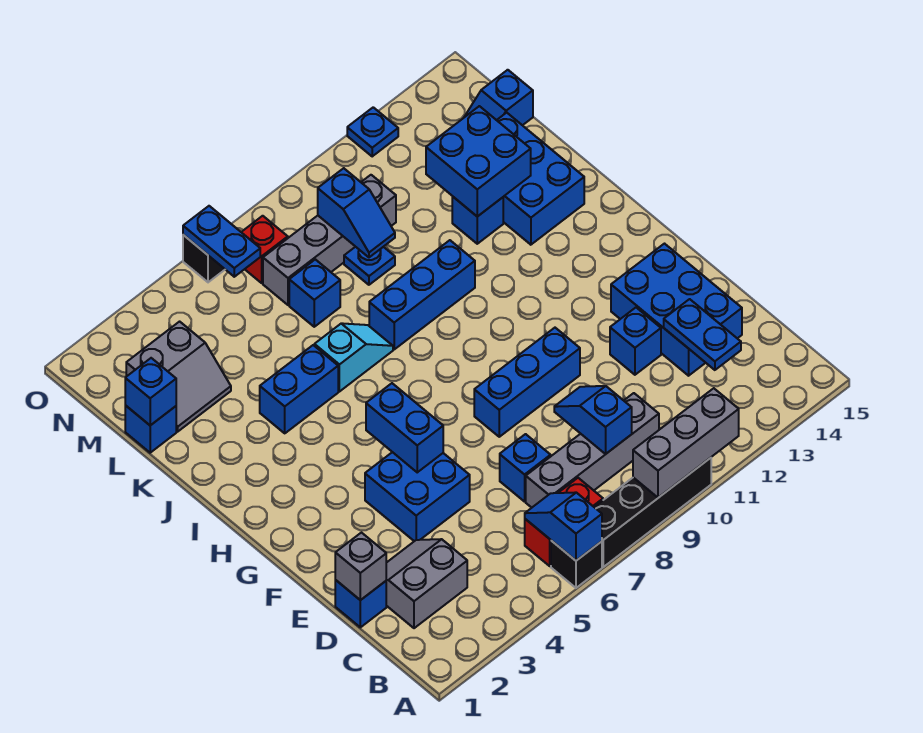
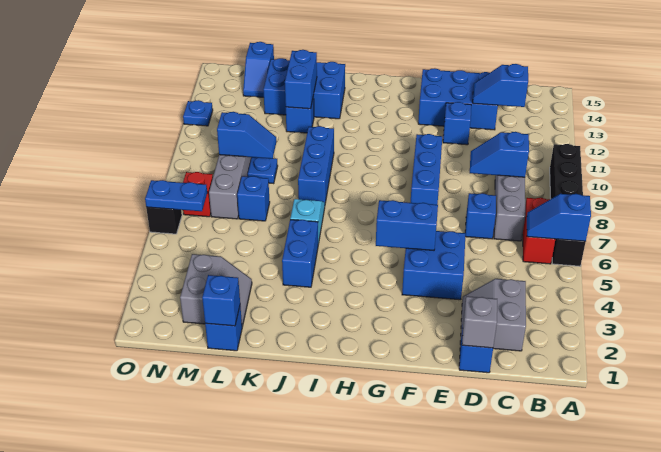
grey brick A9:A11 level 2 -> none
blue plate C13:D13 level 2 -> blue slope C13:D13 level 2 top C
blue brick K12:L13 level 2 -> blue brick K12:K13 level 2

